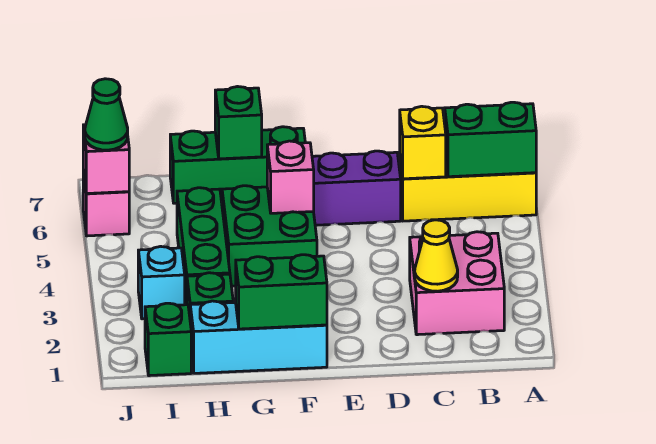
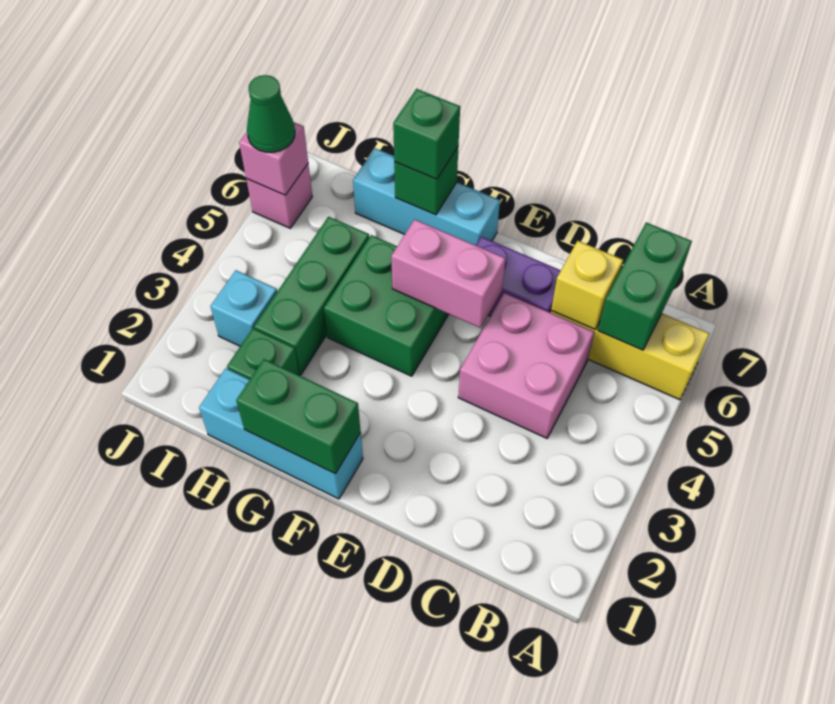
green brick A6:B6 level 2 -> green brick B6:B7 level 2
pink brick B2:C3 level 1 -> pink brick C4:D5 level 1
yellow cone C2 level 2 -> none
pink brick F5 level 2 -> pink brick E5:F5 level 2
green brick F7:H7 level 1 -> cyan brick F7:H7 level 1
green brick I1 level 1 -> green brick G7 level 3

